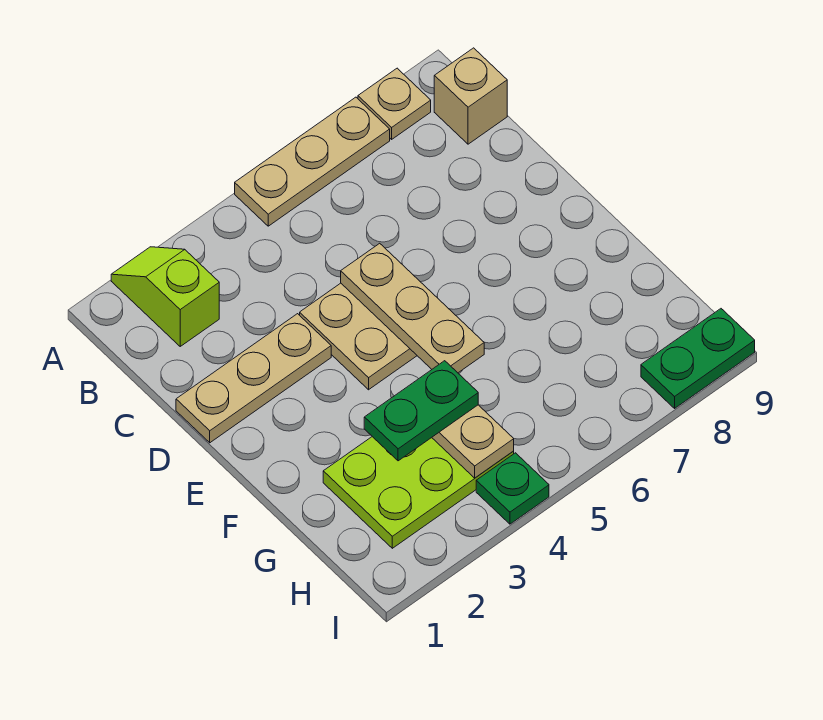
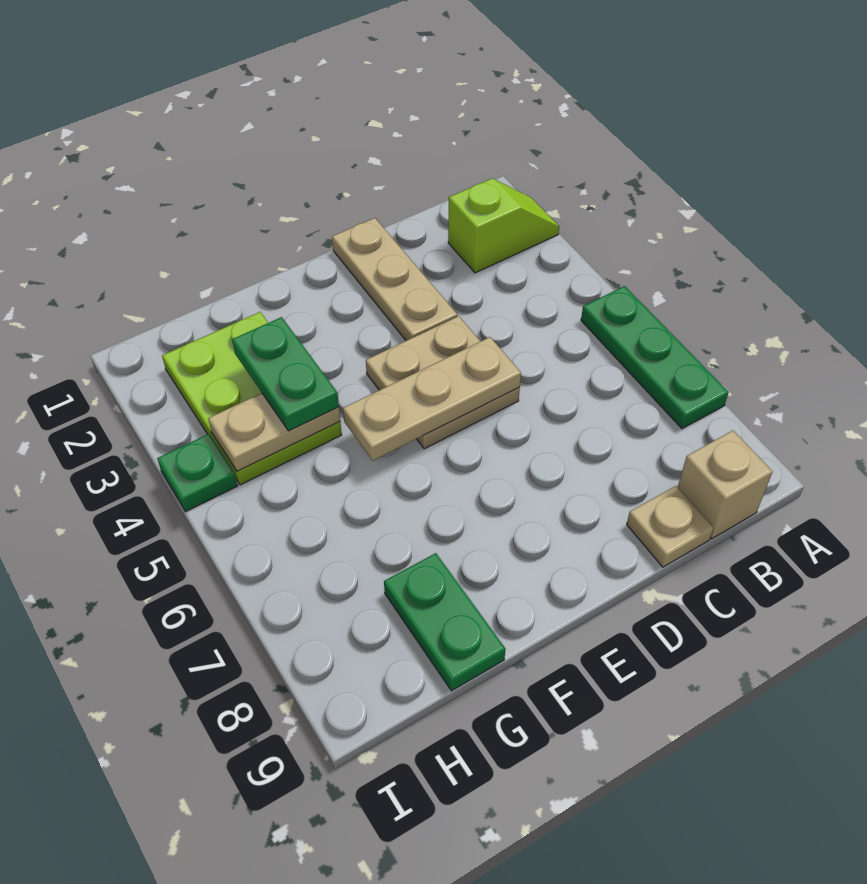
tan plate A5:A7 level 1 -> green plate A5:A7 level 1
tan plate A8 level 1 -> tan plate C9 level 1
green plate I8:I9 level 1 -> green plate G8:G9 level 1

